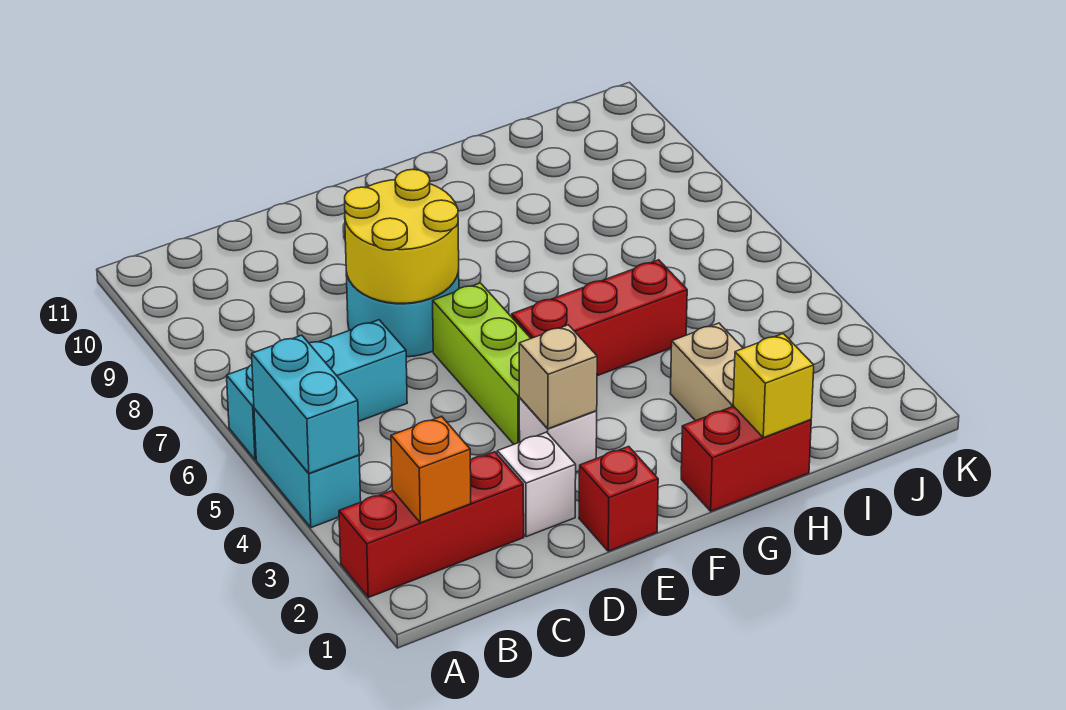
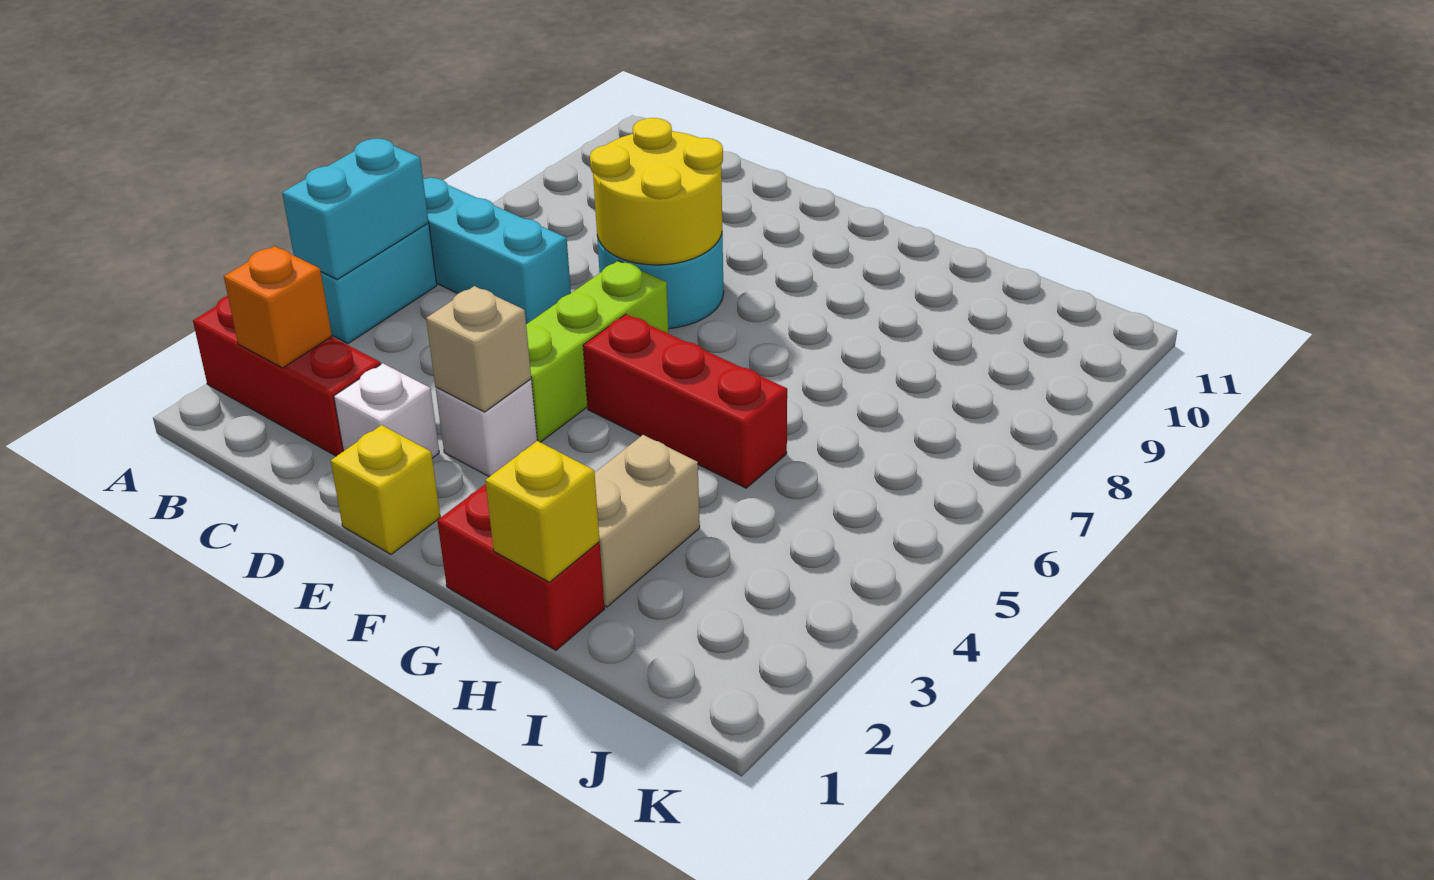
red brick E1 level 1 -> yellow brick E1 level 1

